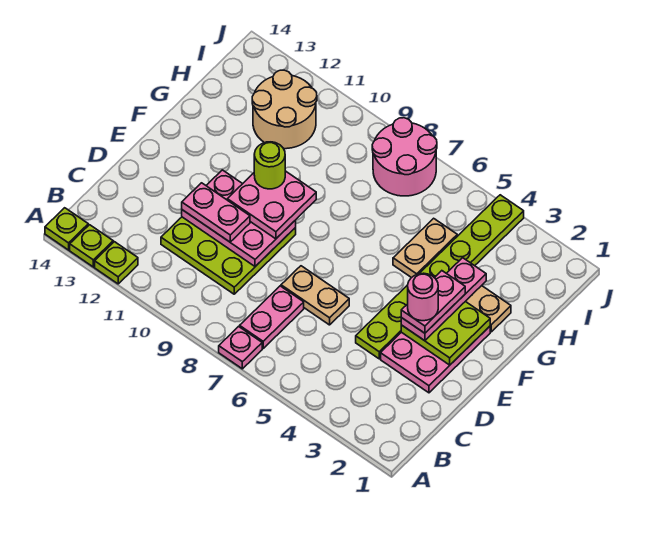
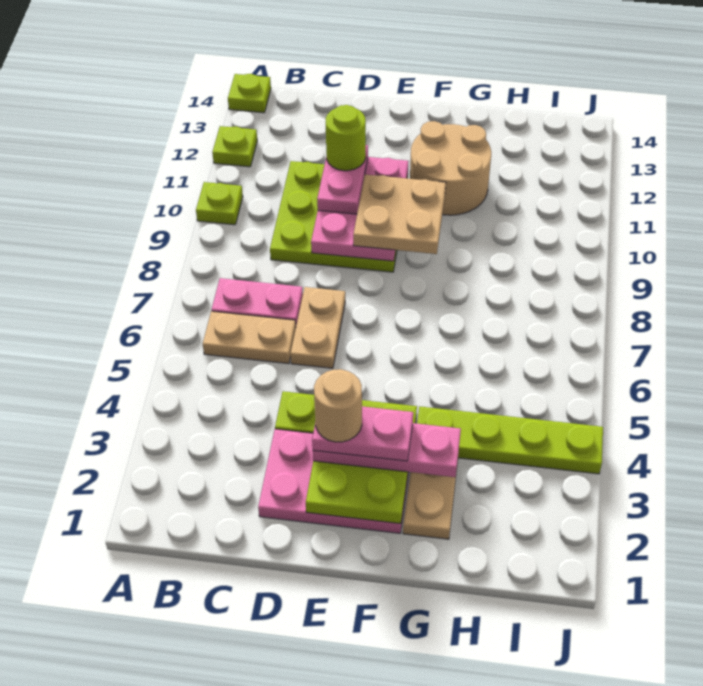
pink plate A7 level 1 -> none
lime plate A13 level 1 -> lime plate A10 level 1
pink round brick E3 level 5 -> tan round brick E3 level 5
pink plate E9:F10 level 3 -> tan plate E9:F10 level 3
lime round brick F10 level 4 -> lime round brick D11 level 4
tan plate G5:H5 level 1 -> tan plate B6:C6 level 1
tan round brick H11:I12 level 1 -> tan round brick F11:G12 level 1
pink round brick I7:J8 level 1 -> none

